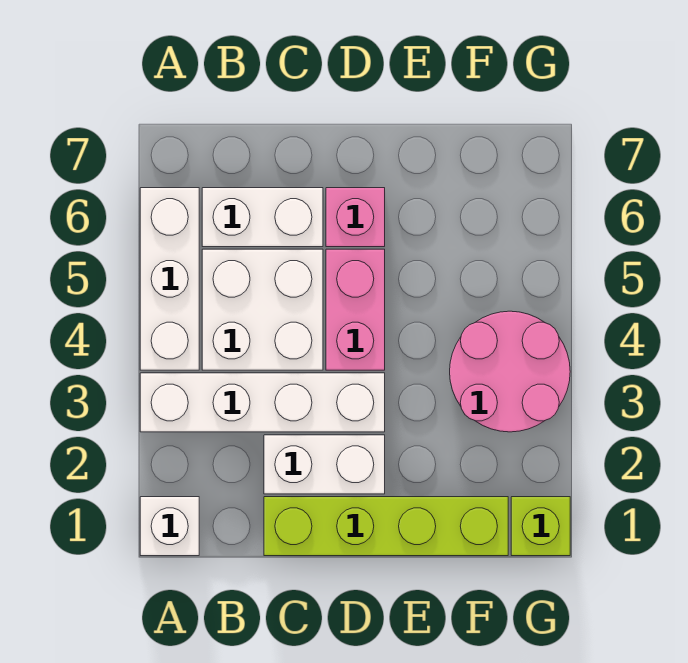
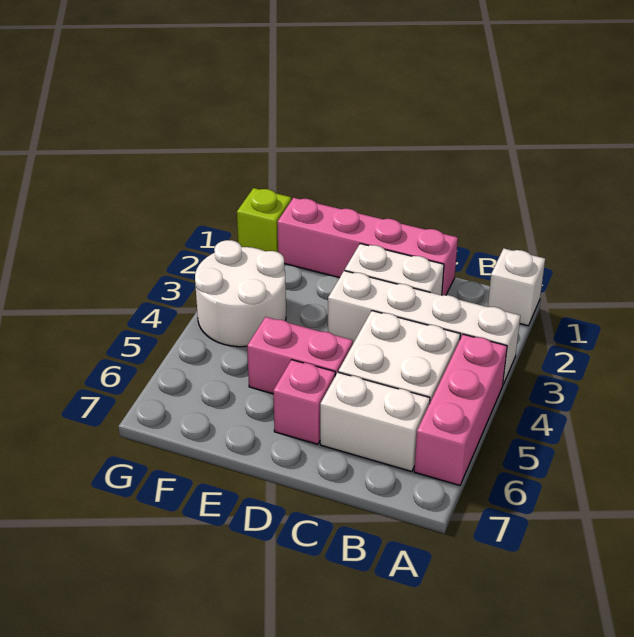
white brick A4:A6 level 1 -> pink brick A4:A6 level 1
lime brick C1:F1 level 1 -> pink brick C1:F1 level 1
pink brick D4:D5 level 1 -> pink brick D5:E5 level 1
pink round brick F3:G4 level 1 -> white round brick F3:G4 level 1

